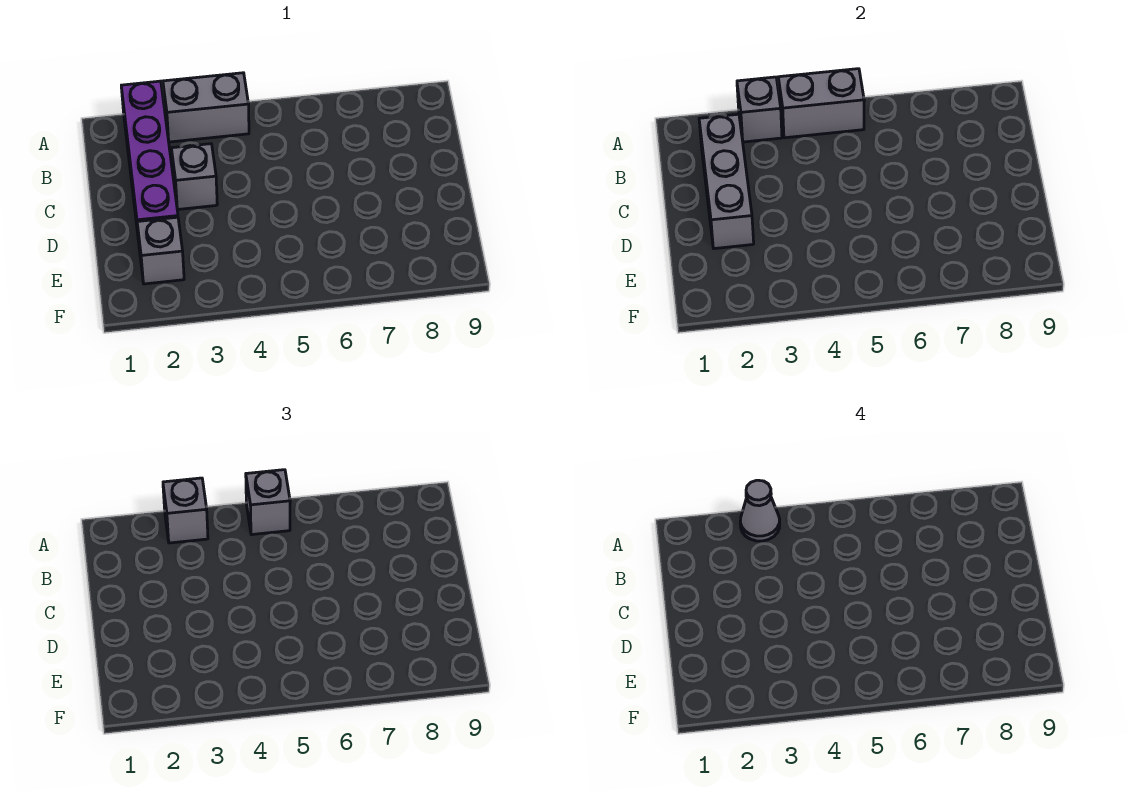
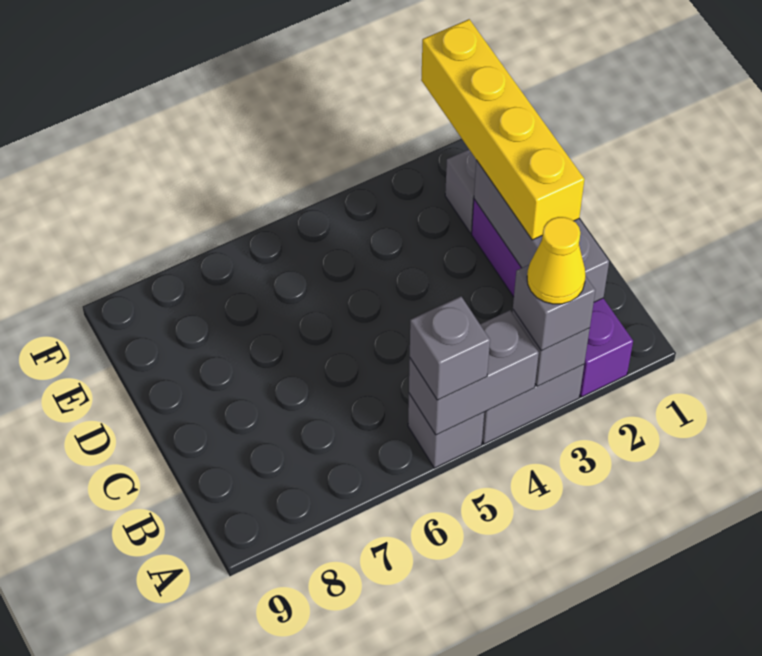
grey cone A3 level 4 -> yellow cone A3 level 4
none -> yellow brick C2:F2 level 3
grey brick C3 level 1 -> grey brick A5 level 1

